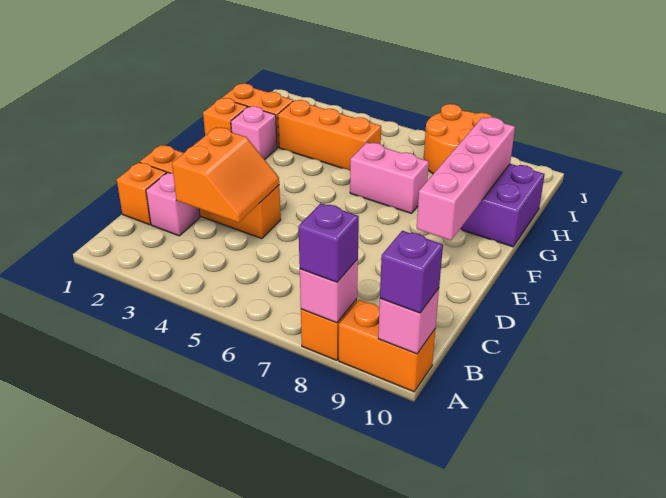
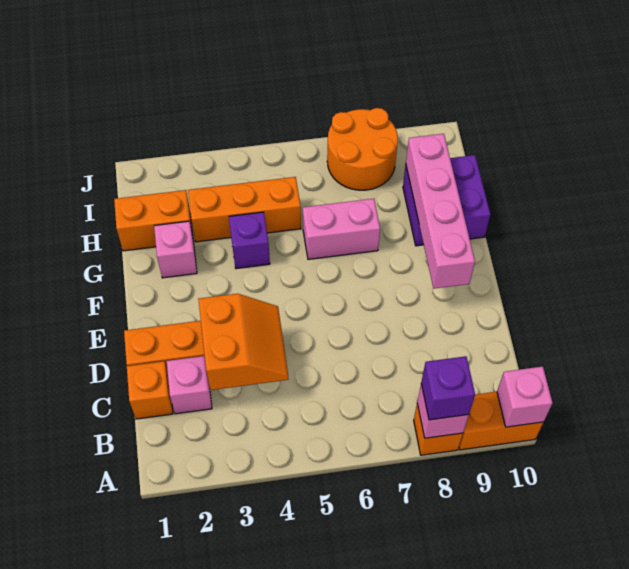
purple brick A10 level 3 -> purple brick G4 level 1
orange brick G1 level 1 -> none

